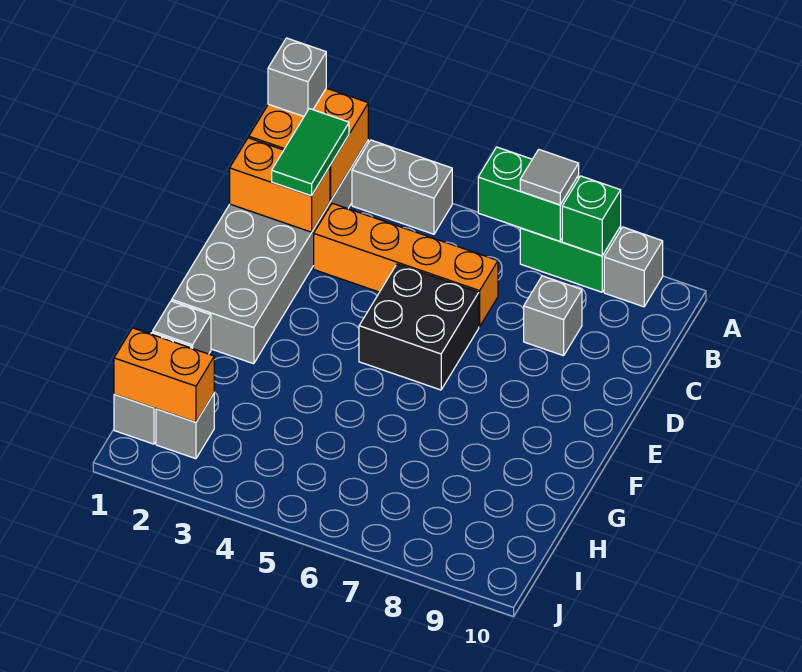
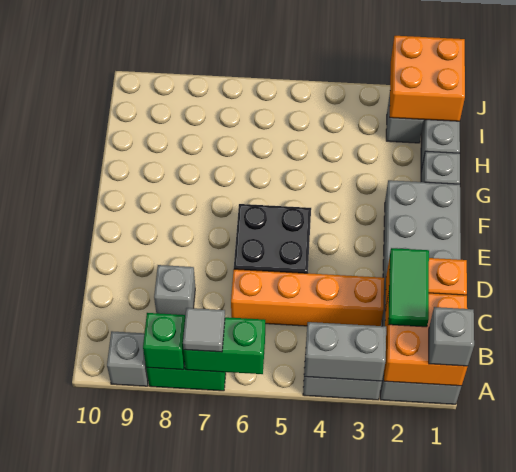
none -> grey brick A3:A4 level 2
orange brick I1:I2 level 2 -> orange brick I1:J2 level 2

